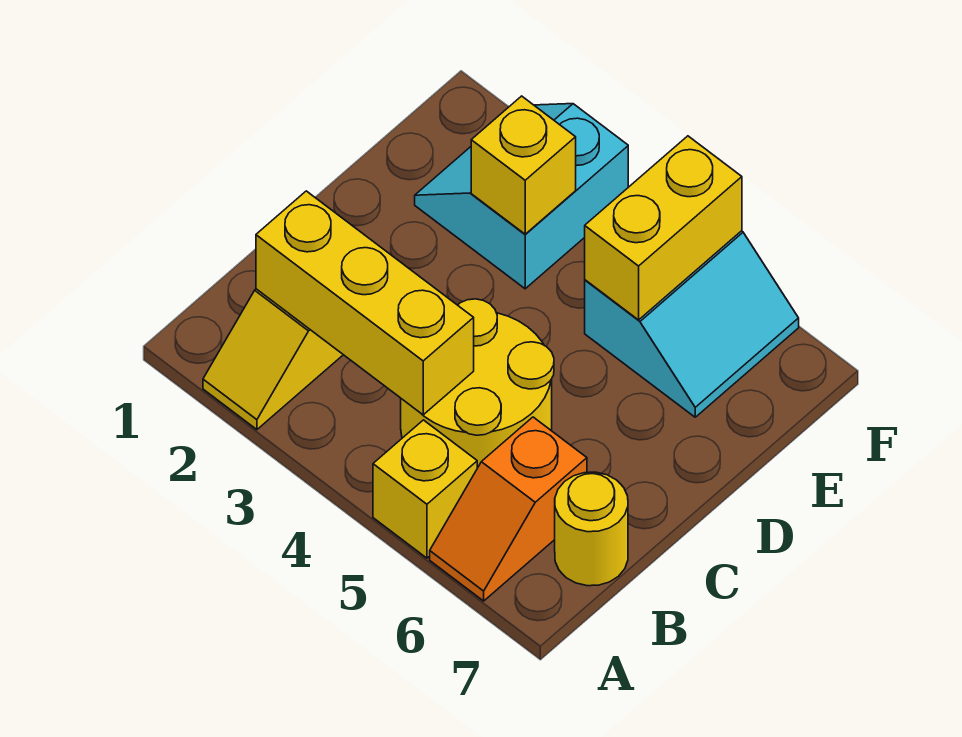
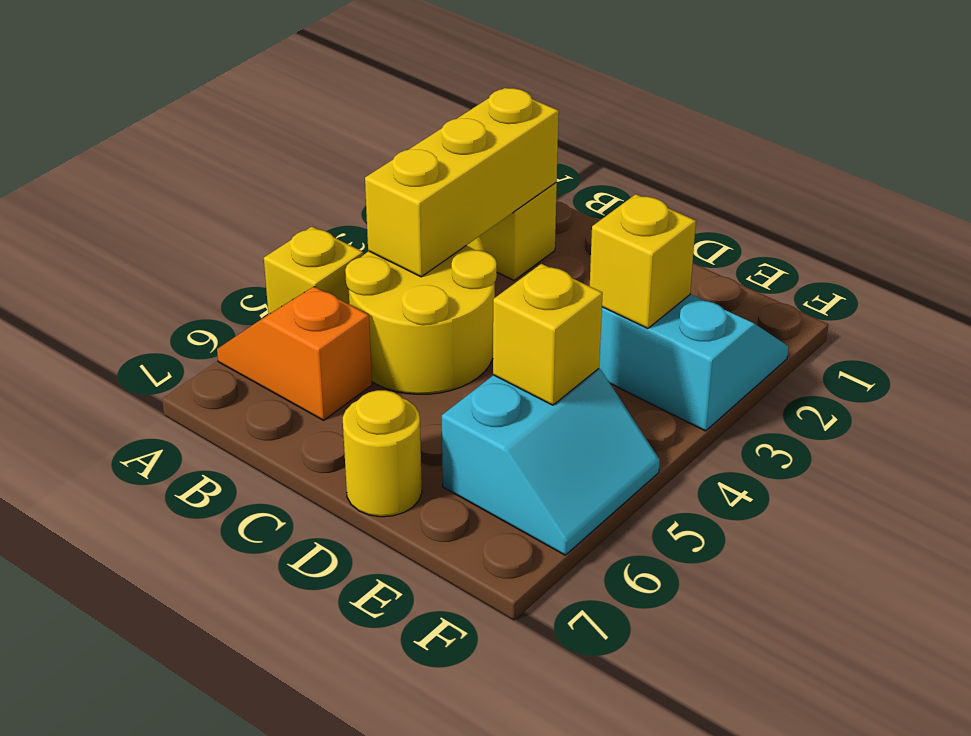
yellow round brick B7 level 1 -> yellow round brick D7 level 1
cyan slope E5:F6 level 1 top 5 -> cyan slope E5:F6 level 1 top E
yellow brick E5:F5 level 2 -> yellow brick E5 level 2

